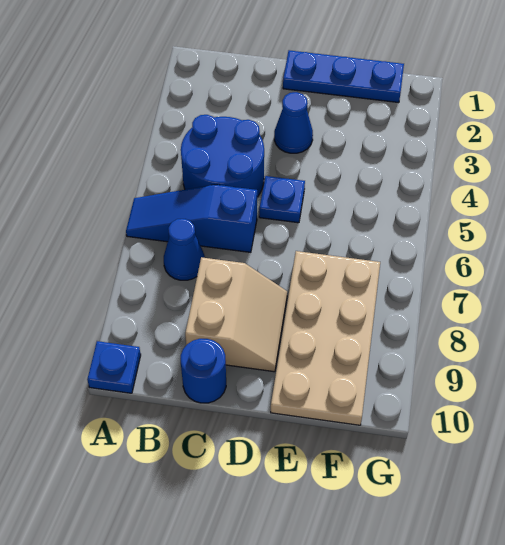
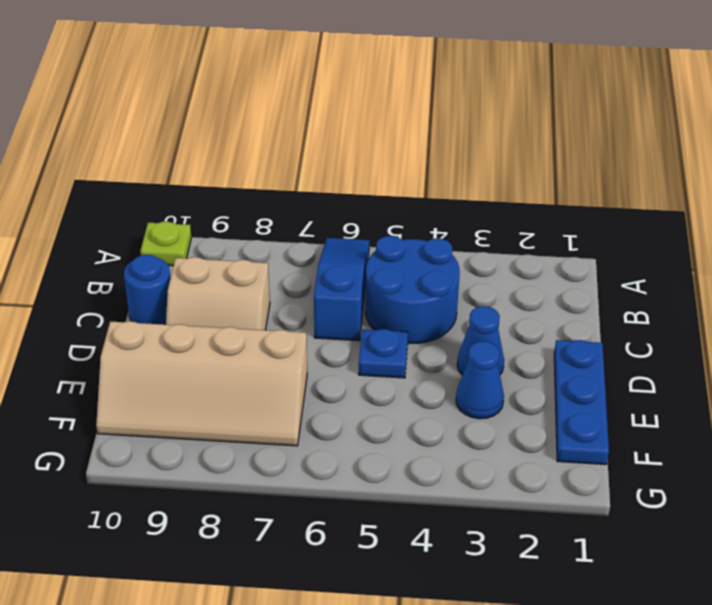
blue plate A10 level 1 -> lime plate A10 level 1
blue cone B7 level 1 -> blue cone E3 level 1
tan plate E7:F10 level 1 -> tan slope E7:F10 level 1 top E

